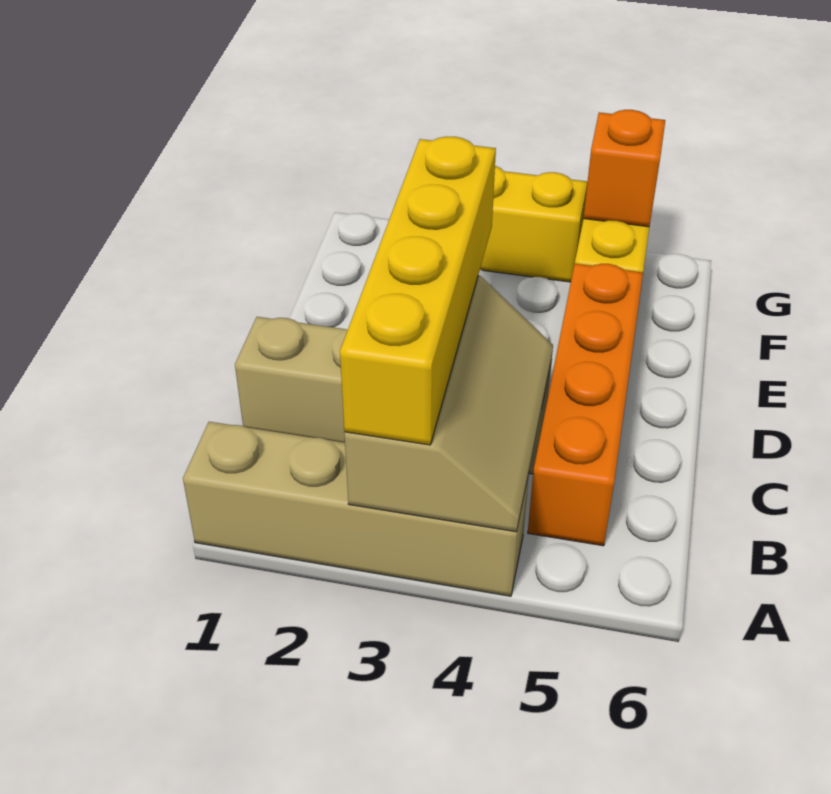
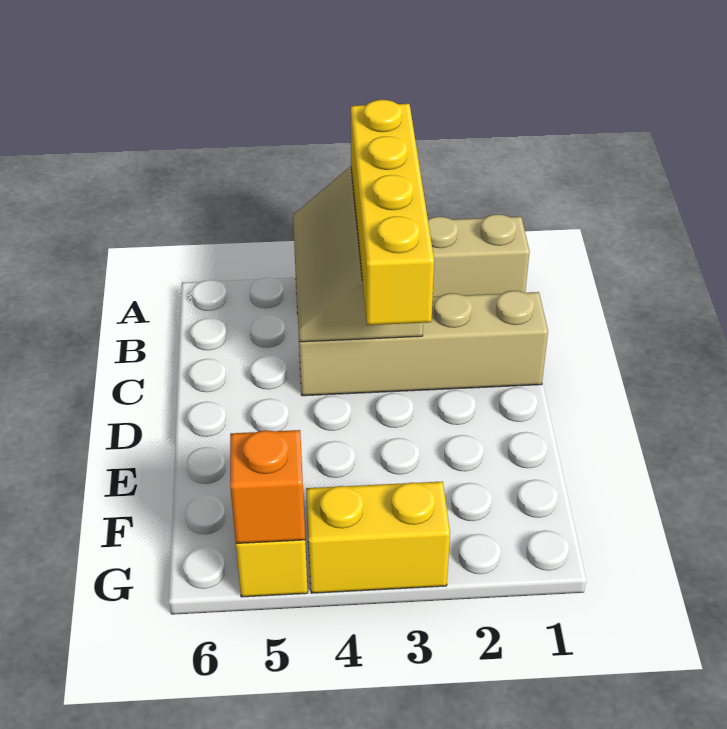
orange brick B5:E5 level 1 -> none

